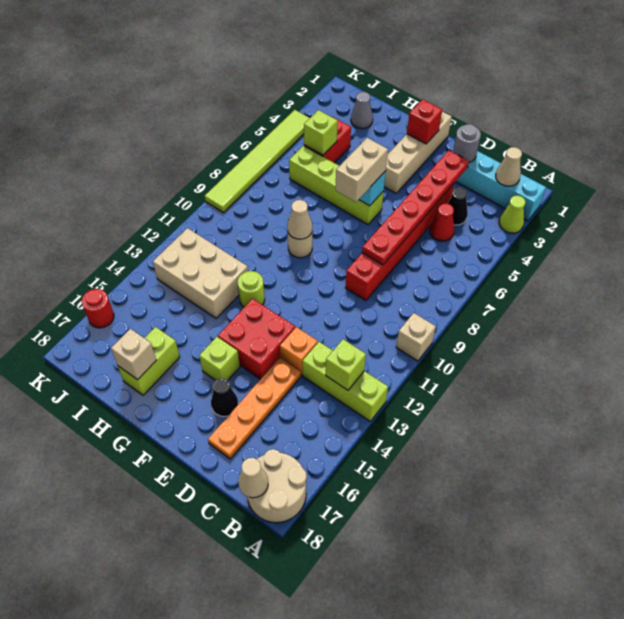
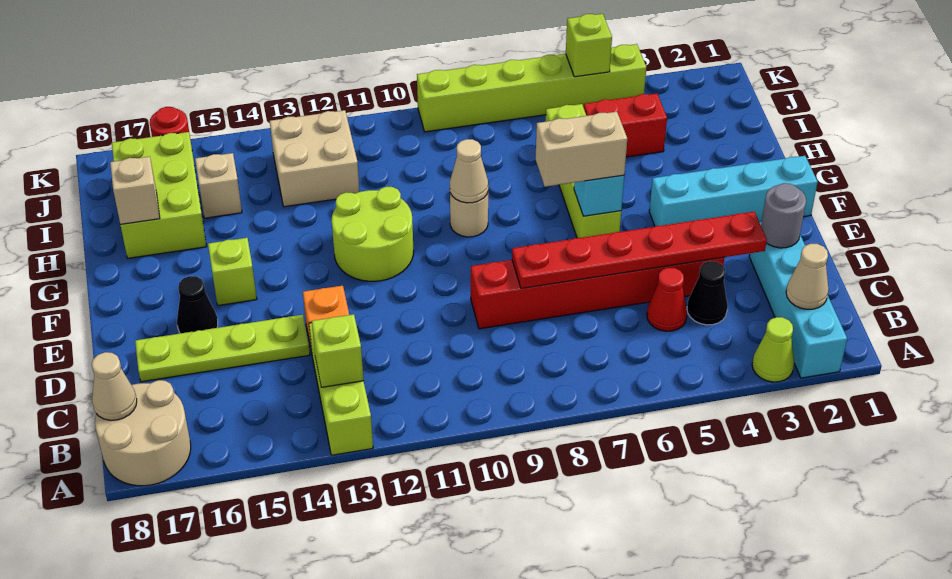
tan brick A10 level 1 -> tan brick I15 level 1
orange plate D14:D17 level 1 -> lime plate D14:D17 level 1
red brick E13:F14 level 1 -> none
tan brick F1:F4 level 1 -> cyan brick F1:F4 level 1
red brick F2 level 2 -> none
lime round brick G12 level 1 -> lime round brick F11:G12 level 1
tan brick H12:J13 level 1 -> tan brick I12:J13 level 1
lime brick H16:H17 level 1 -> lime brick H16:J17 level 1
grey cone I2 level 1 -> none
lime brick I5 level 2 -> lime brick K5 level 2
lime tile K4:K9 level 1 -> lime brick K4:K9 level 1

